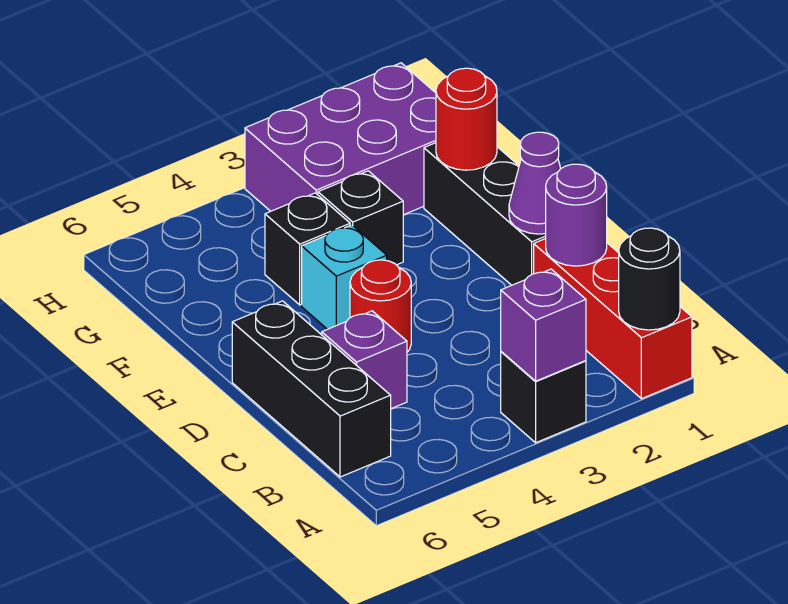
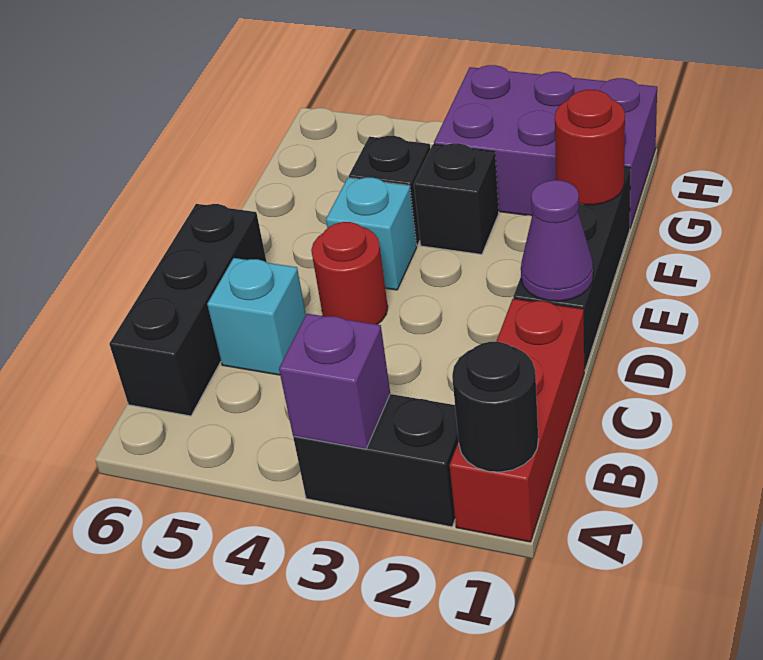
black brick A3 level 1 -> black brick A2:A3 level 1
purple round brick C1 level 2 -> none
purple brick C5 level 1 -> cyan brick C5 level 1

